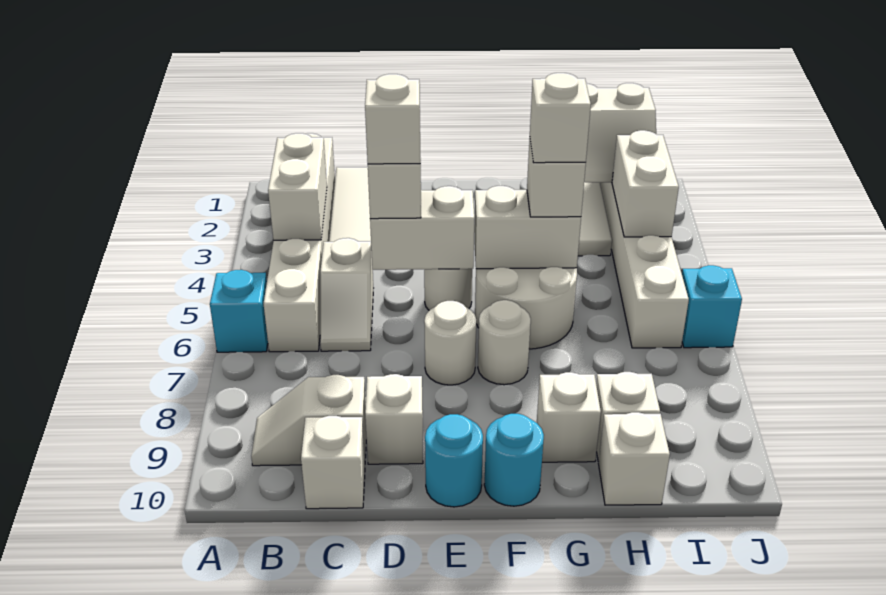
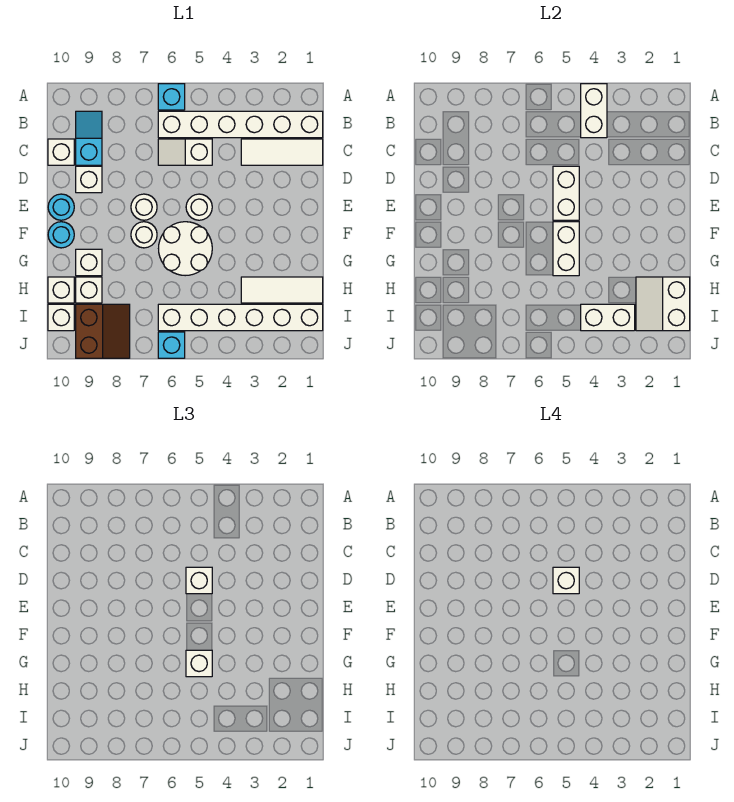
white brick B3:B4 level 2 -> white brick A4:B4 level 2
white slope B9:C9 level 1 top C -> cyan slope B9:C9 level 1 top C
white brick G5 level 4 -> white brick I10 level 1
none -> brown slope I8:J9 level 1 top 9

